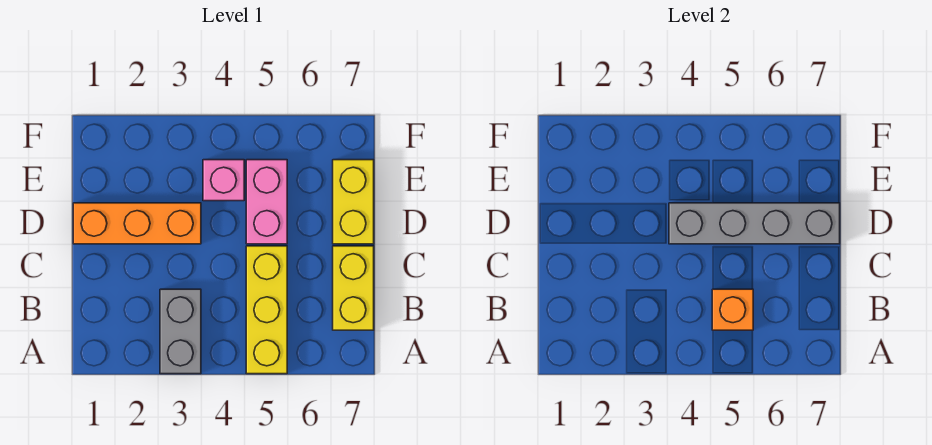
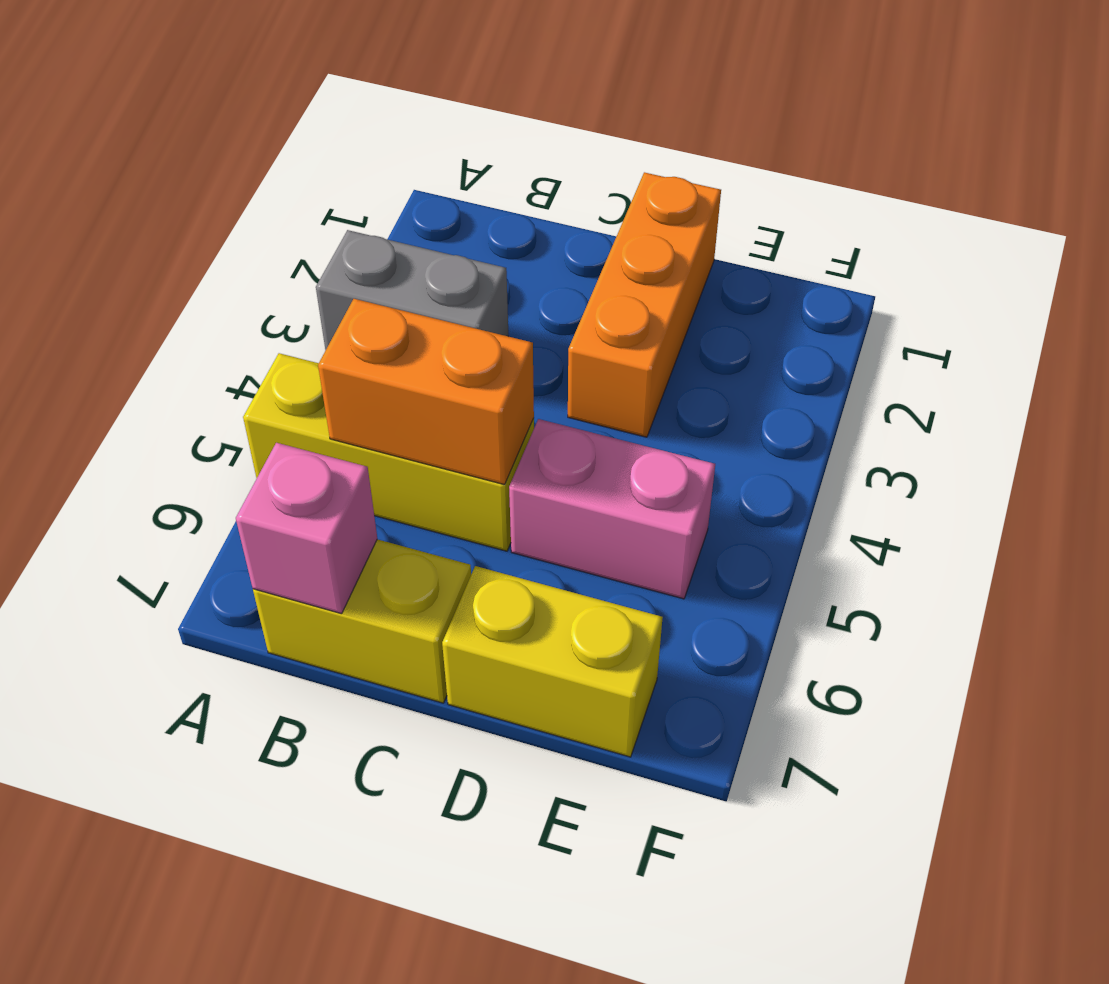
orange brick B5 level 2 -> orange brick B5:C5 level 2
grey brick D4:D7 level 2 -> none
pink brick E4 level 1 -> pink brick B7 level 2

